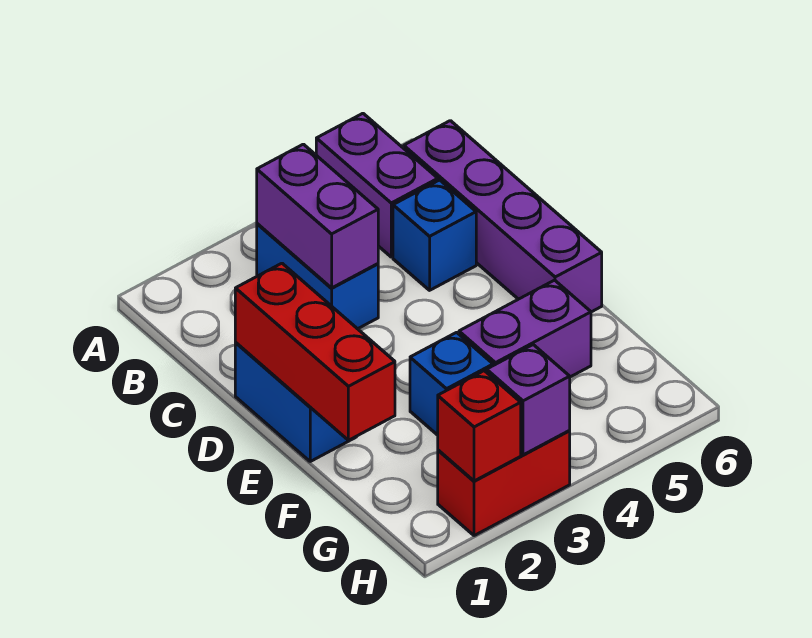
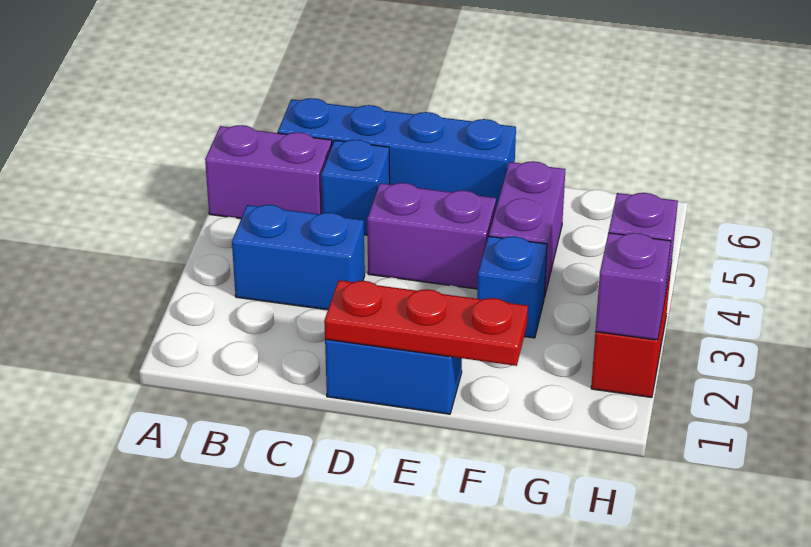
purple brick B3:C3 level 2 -> purple brick D4:E4 level 1
purple brick B6:E6 level 1 -> blue brick B6:E6 level 1
red brick D1:F1 level 2 -> red plate D1:F1 level 2
red brick H2 level 2 -> purple brick H2 level 2

